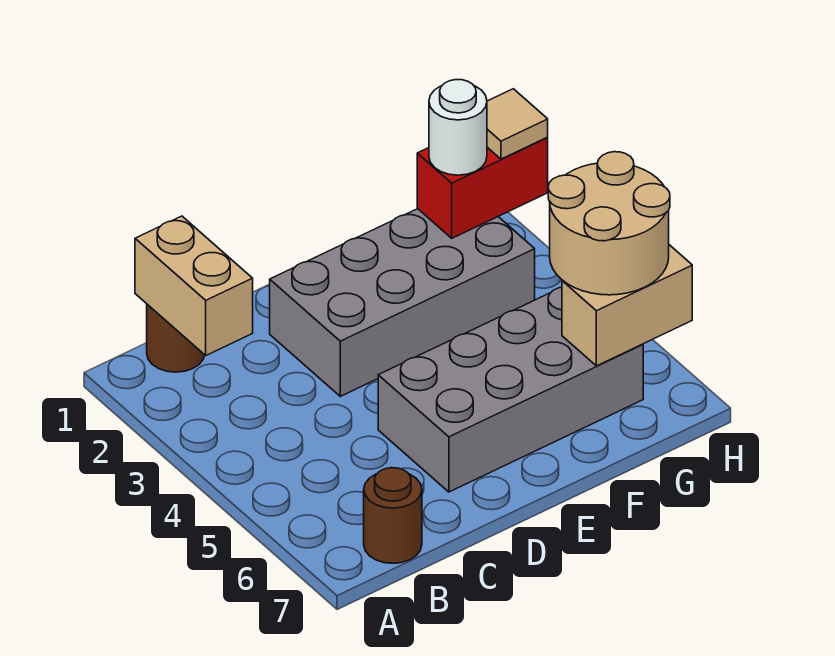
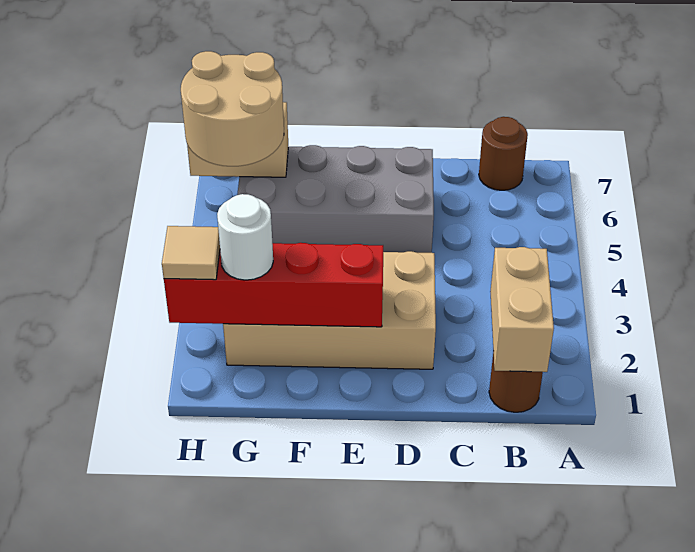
grey brick D2:G3 level 1 -> tan brick D2:G3 level 1
red brick G2:H2 level 2 -> red brick E2:H2 level 2

